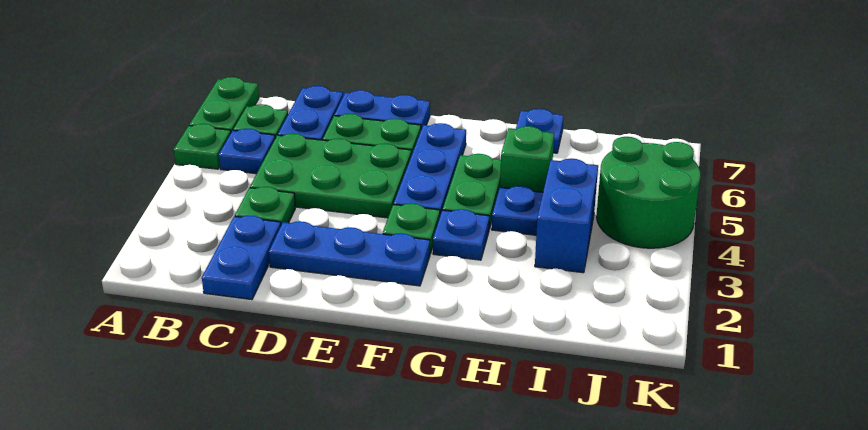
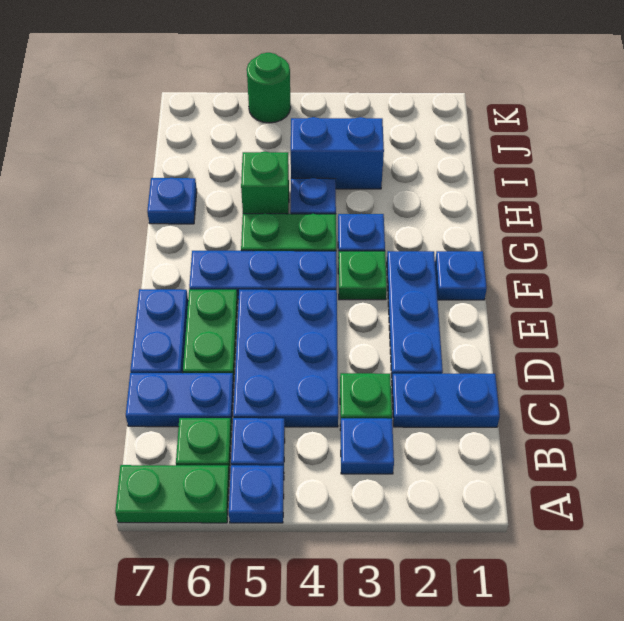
green plate A5 level 1 -> blue plate A5 level 1
none -> blue plate B3 level 1
green plate C4:E5 level 1 -> blue plate C4:E5 level 1
none -> blue plate F1 level 1
green round brick J4:K5 level 1 -> green round brick K5 level 1

